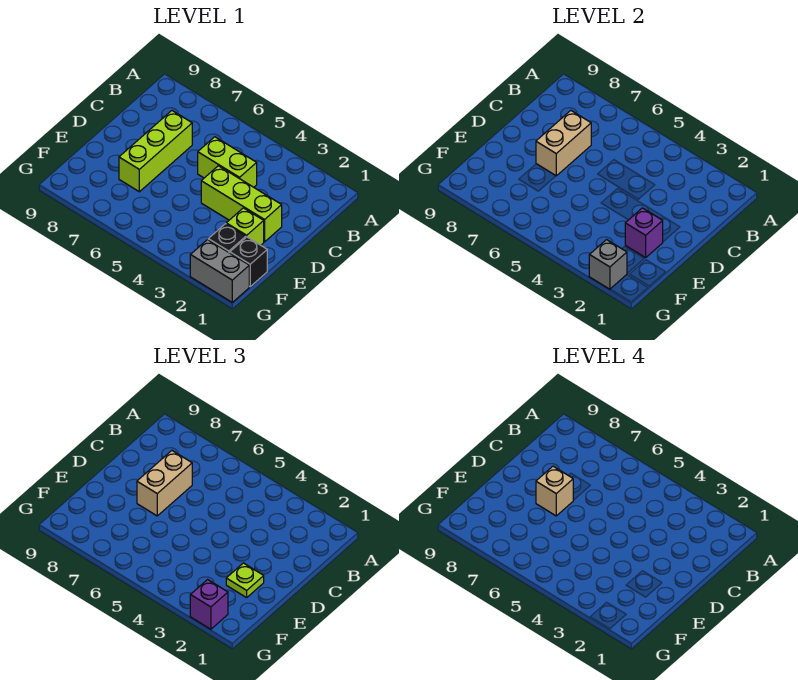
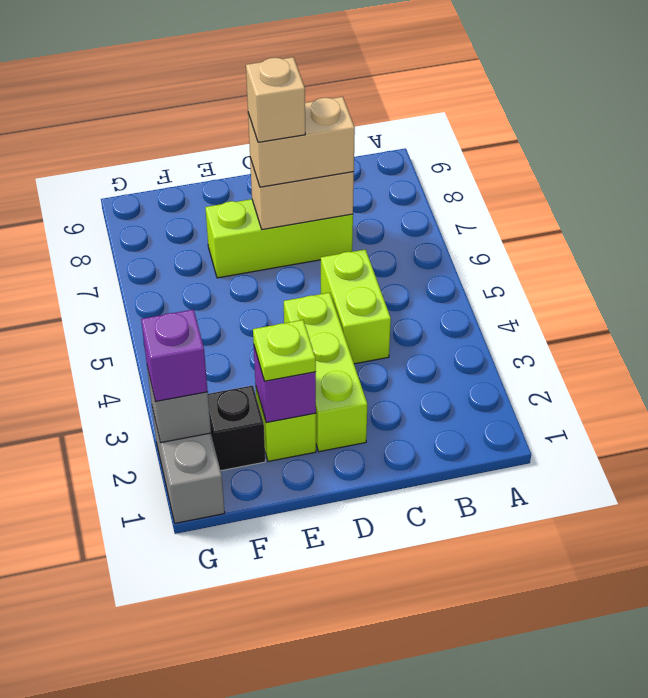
black brick F1 level 1 -> none

